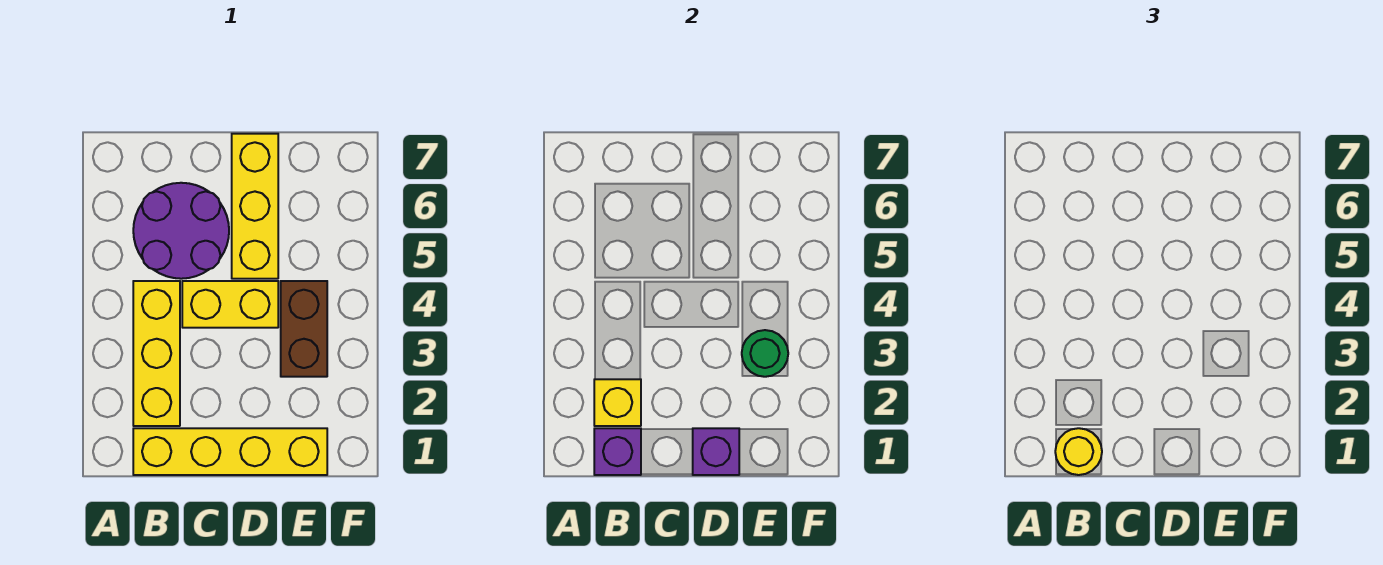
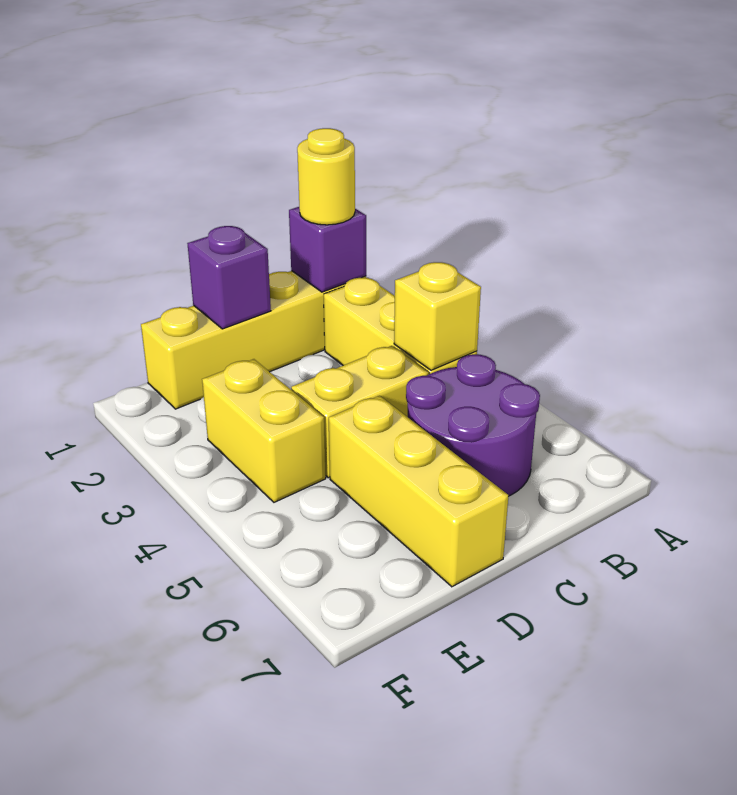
yellow brick B2 level 2 -> yellow brick B4 level 2
brown brick E3:E4 level 1 -> yellow brick E3:E4 level 1
green round brick E3 level 2 -> none

